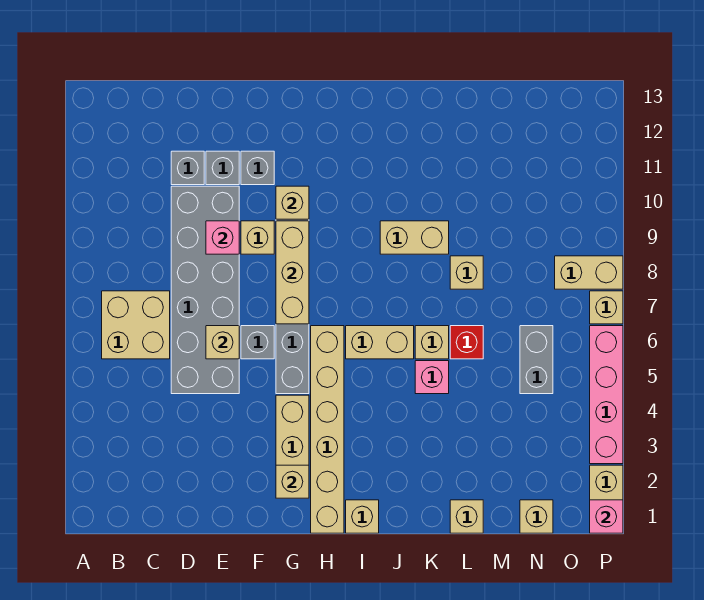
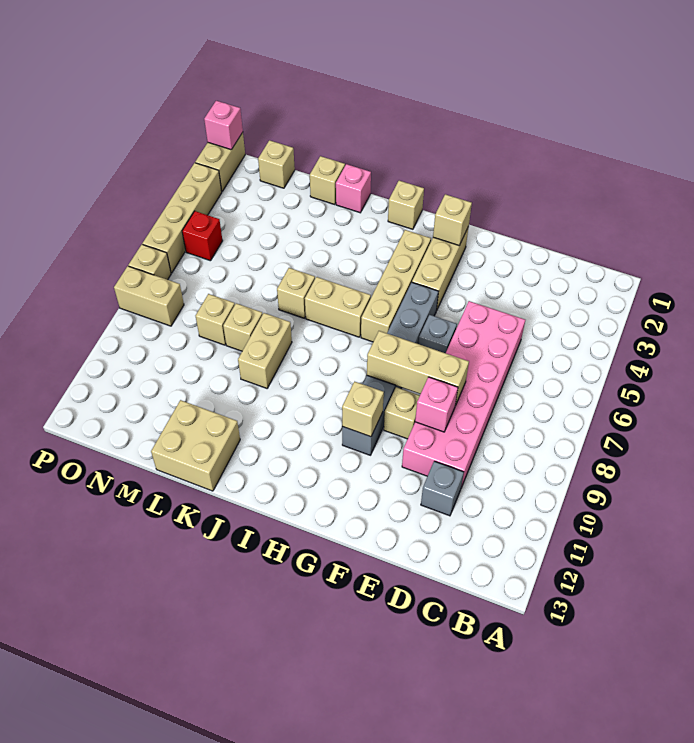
tan brick B6:C7 level 1 -> tan brick K12:L13 level 1
grey brick D5:E10 level 1 -> pink brick D5:E10 level 1
tan brick E6 level 2 -> tan brick M8 level 1
grey brick E11 level 1 -> none
grey brick F11 level 1 -> none
tan brick G7:G9 level 2 -> tan brick E8:G8 level 2
tan brick H1:H6 level 1 -> tan brick H3:H6 level 1
tan brick J9:K9 level 1 -> tan brick K8:K9 level 1
pink brick K5 level 1 -> pink brick K1 level 1
red brick L6 level 1 -> red brick O5 level 1
grey brick N5:N6 level 1 -> none
pink brick P3:P6 level 1 -> tan brick P3:P6 level 1

